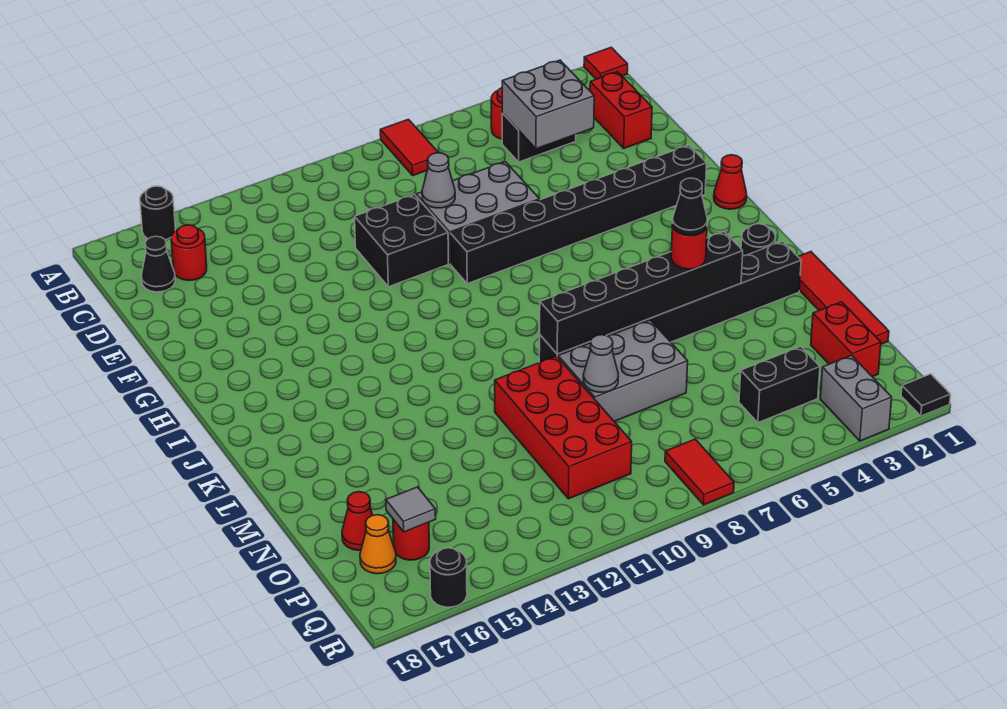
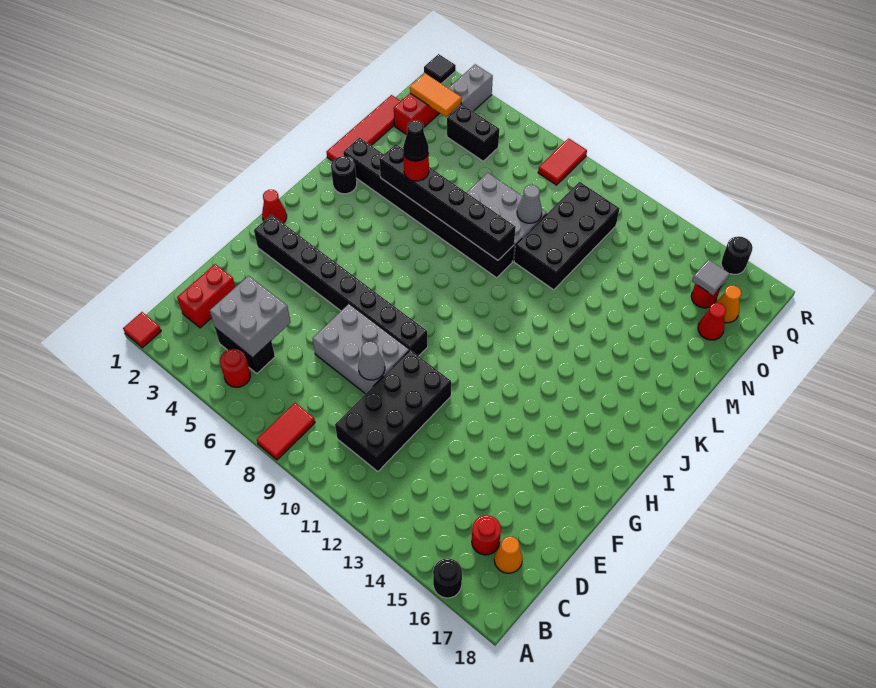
black cone C17 level 1 -> orange cone C17 level 1
black brick E10:F11 level 1 -> black brick C10:F11 level 1
red brick M10:P11 level 1 -> black brick M10:P11 level 1
none -> orange tile P2:P3 level 2

